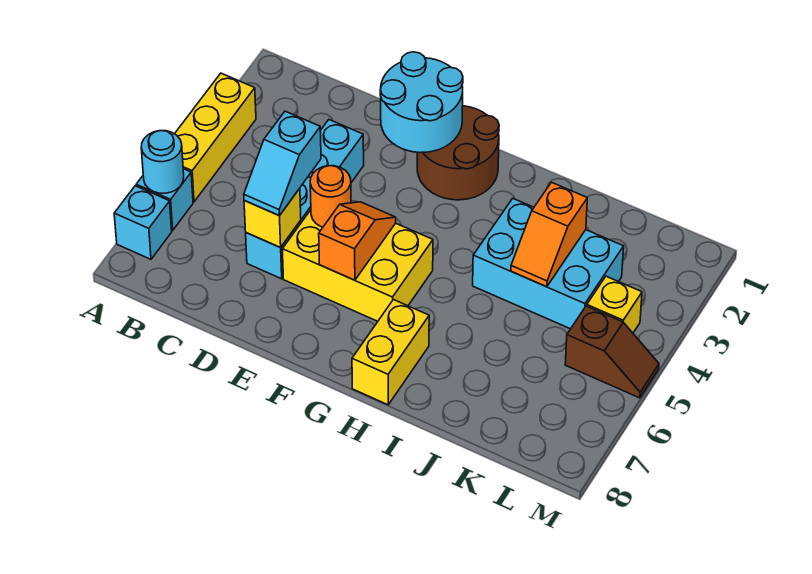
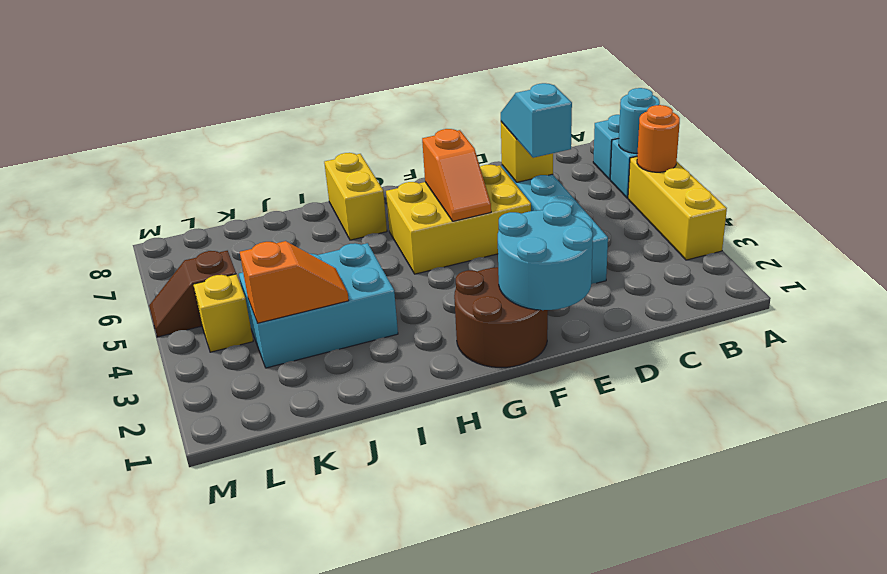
orange round brick E5 level 2 -> orange round brick A5 level 2
orange slope J3:J4 level 2 top 3 -> orange slope J3:K3 level 2 top K

